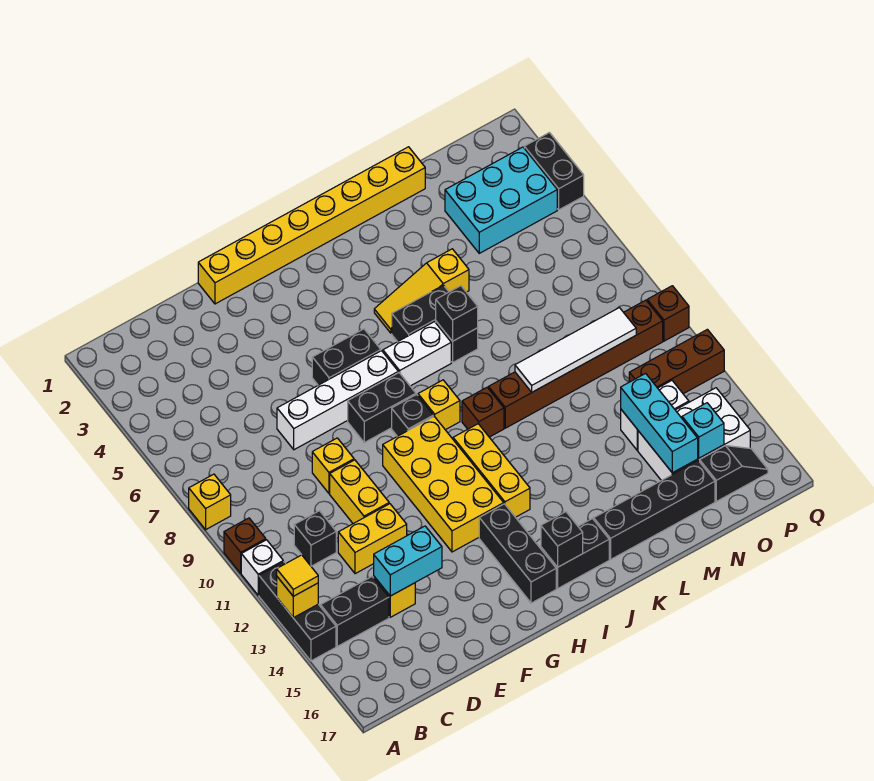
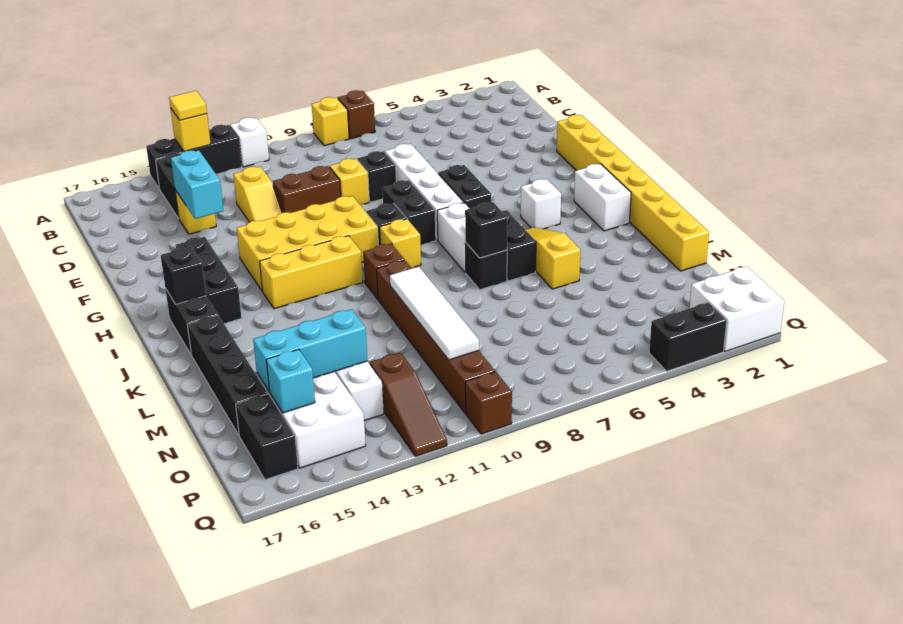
brown brick A10 level 1 -> brown brick A7 level 1
black brick C11 level 1 -> black brick E8 level 1
yellow brick D12:E12 level 1 -> yellow slope D12:E12 level 1 top D
yellow brick E10:E11 level 1 -> brown brick E10:E11 level 1
black brick H14:H16 level 1 -> black brick G15:I15 level 1
none -> white brick I2:J2 level 1
none -> white brick I4 level 1
cyan brick N3:P4 level 1 -> none
brown brick O12:Q12 level 1 -> brown slope O12:Q12 level 1 top O
black slope O16:P16 level 1 top O -> black brick O16:P16 level 1
none -> white brick P1:Q2 level 1

